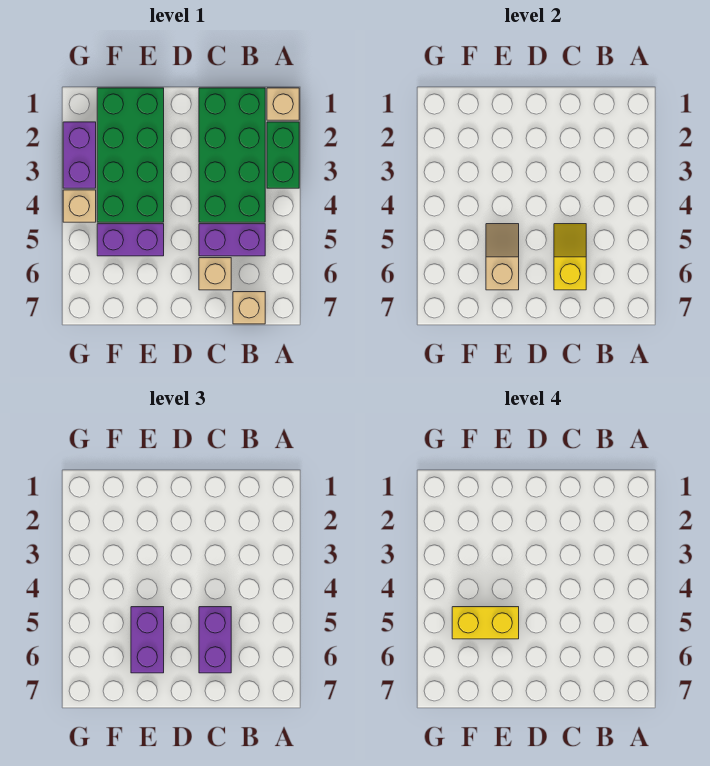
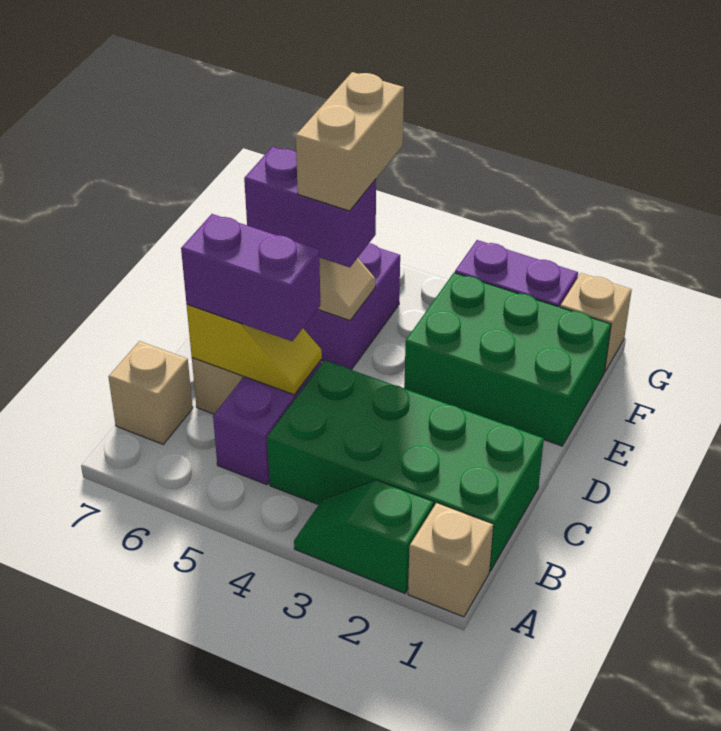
green brick A2:A3 level 1 -> green slope A2:A3 level 1 top 2
green brick E1:F4 level 1 -> green brick E1:F3 level 1
yellow brick E5:F5 level 4 -> tan brick E5:F5 level 4
tan brick G4 level 1 -> tan brick G1 level 1

